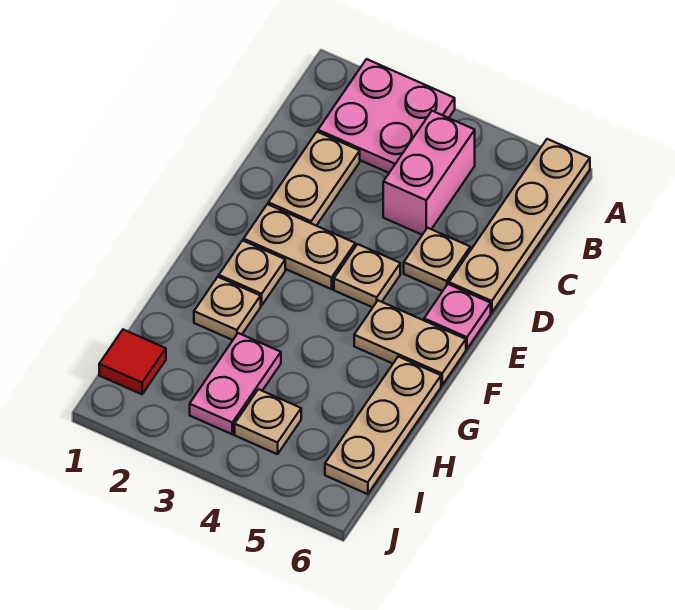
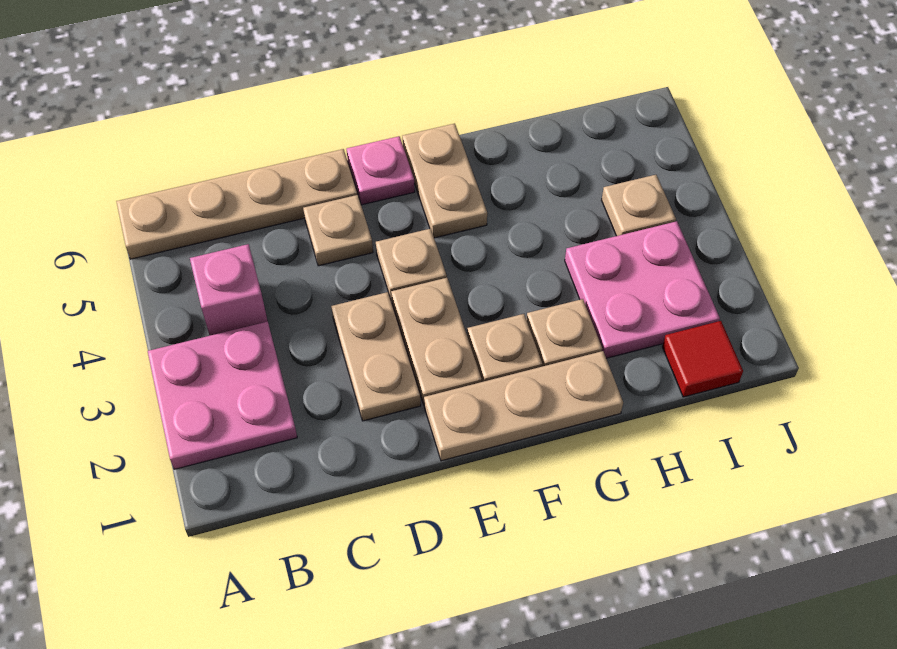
pink brick B4:C4 level 1 -> pink brick B4 level 1
tan plate C2:D2 level 1 -> tan plate D2:D3 level 1
tan plate G6:I6 level 1 -> tan plate E1:G1 level 1
pink plate H3:I3 level 1 -> pink plate H2:I3 level 1

